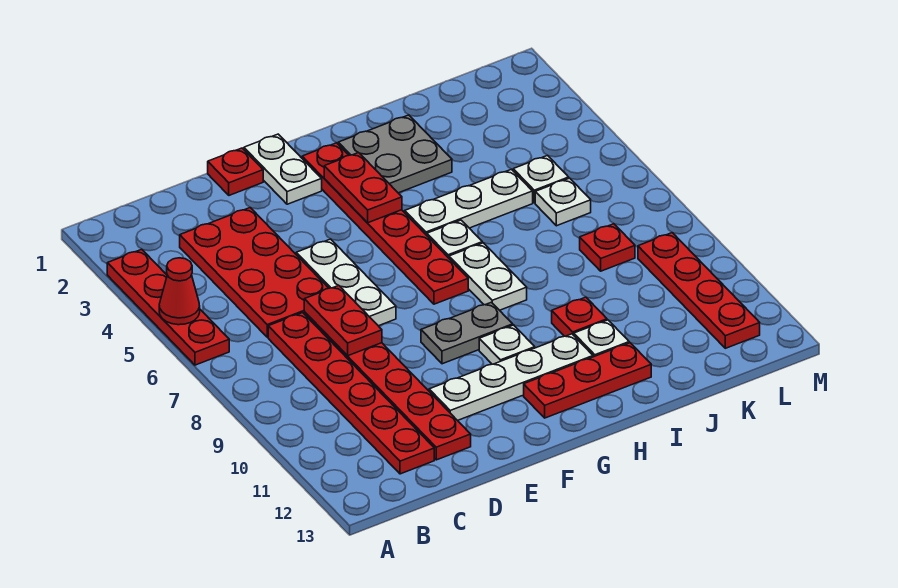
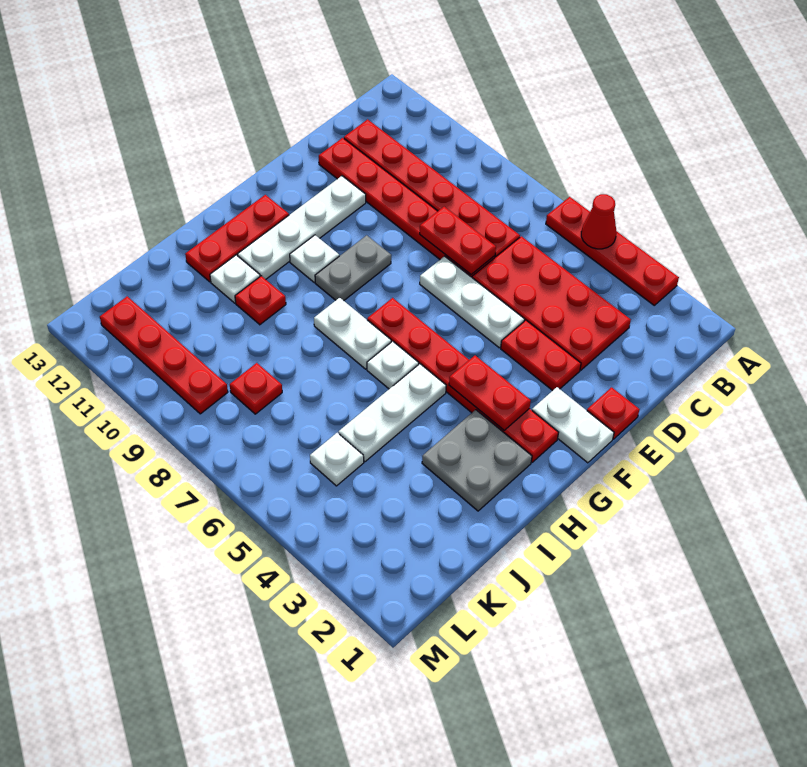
none -> red plate E3:E4 level 1
white plate K6 level 1 -> none

